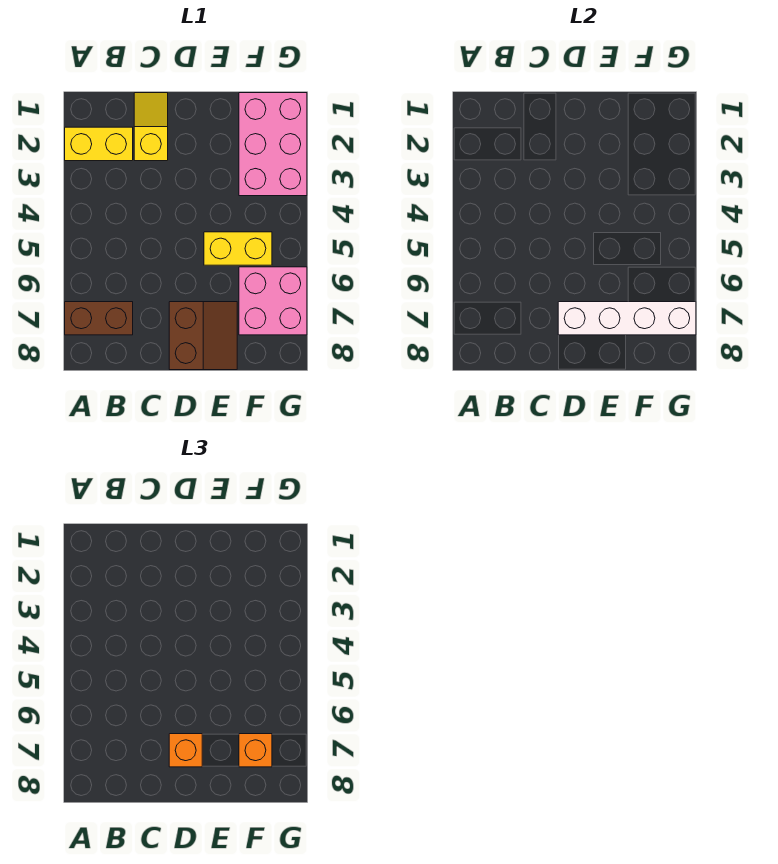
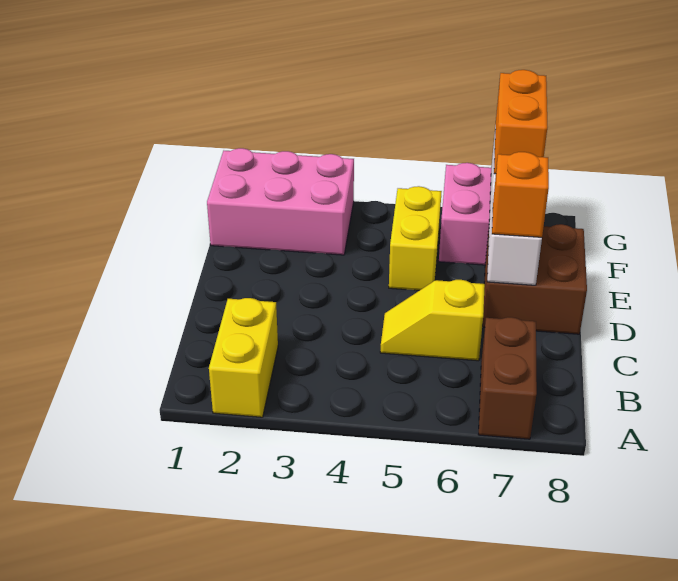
yellow slope C1:C2 level 1 top 2 -> yellow slope C5:C6 level 1 top 6
brown slope D7:E8 level 1 top D -> brown brick D7:E8 level 1
orange brick F7 level 3 -> orange brick F7:G7 level 3

